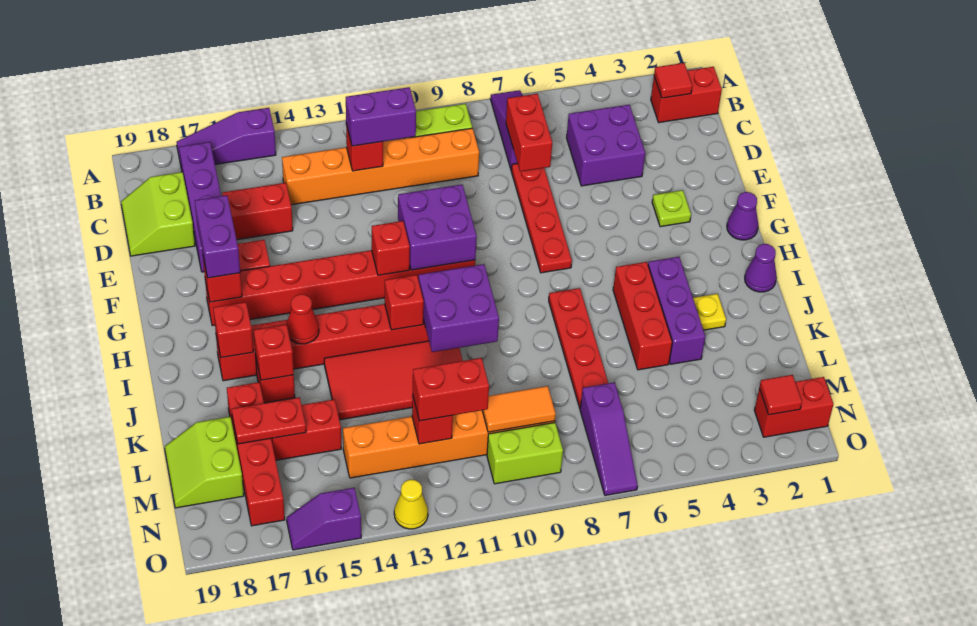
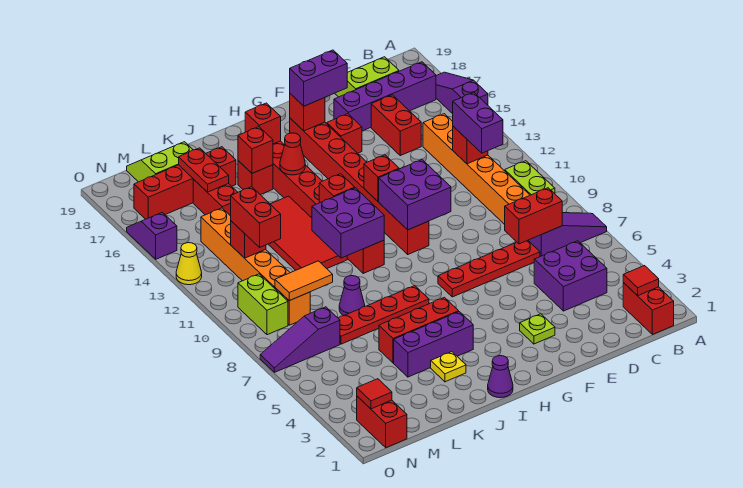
purple cone G1 level 1 -> purple cone K8 level 1
orange tile M9:M10 level 2 -> orange tile L9:M9 level 2

